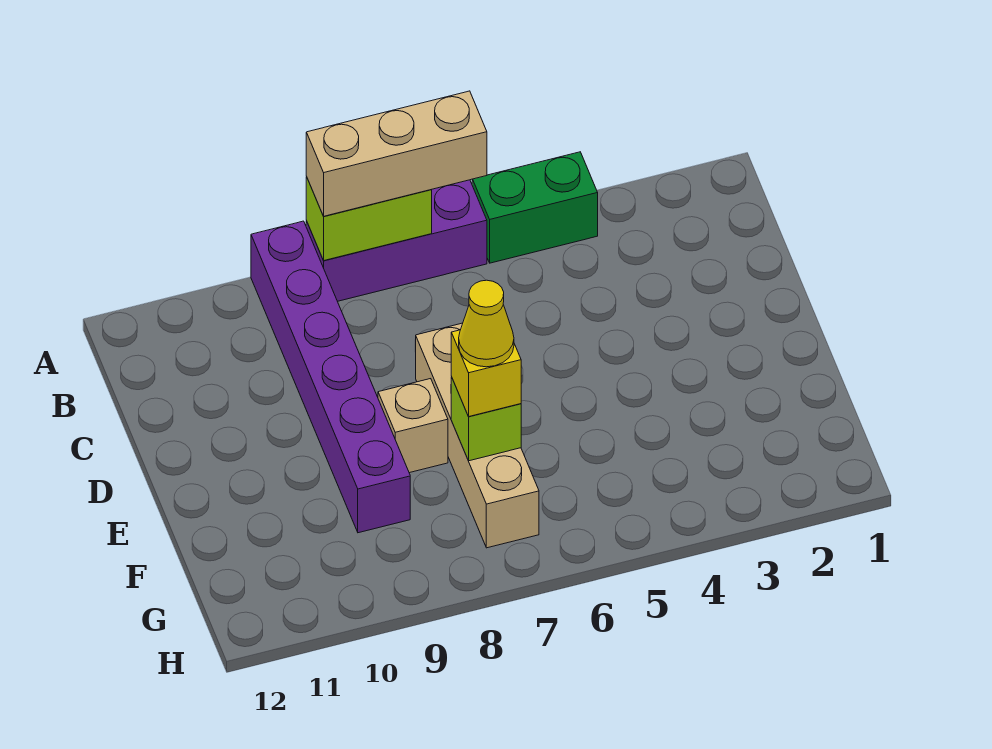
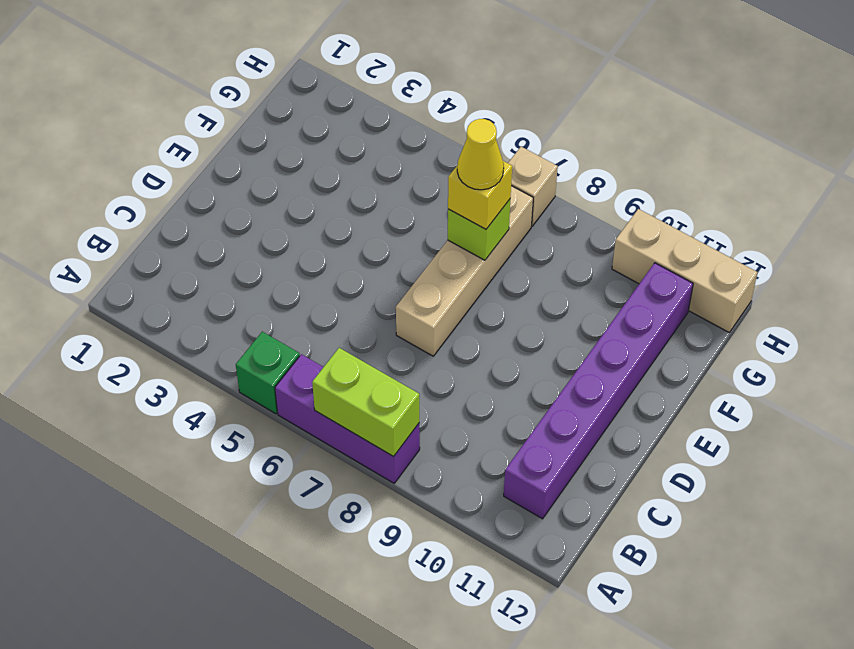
green brick A4:A5 level 1 -> green brick A5 level 1
tan brick A6:A8 level 3 -> tan brick H10:H12 level 1
purple brick A9:F9 level 1 -> purple brick B11:G11 level 1
tan brick E8 level 1 -> tan brick H7 level 1

